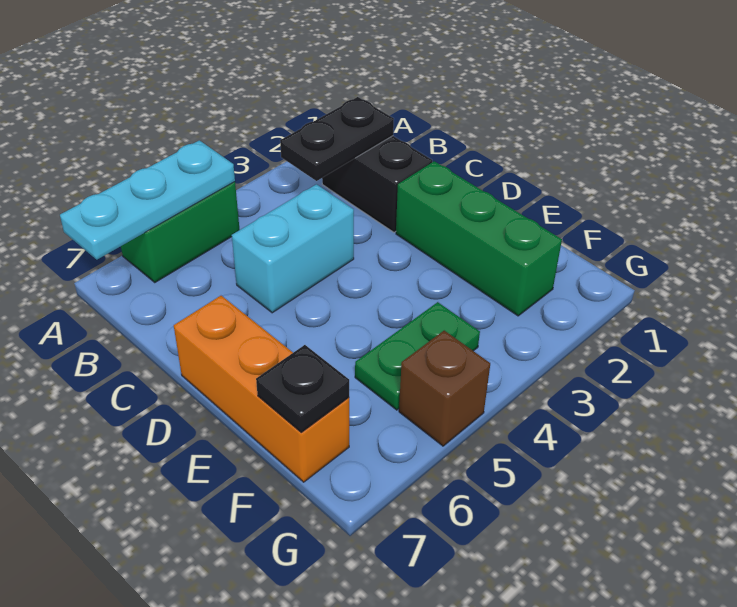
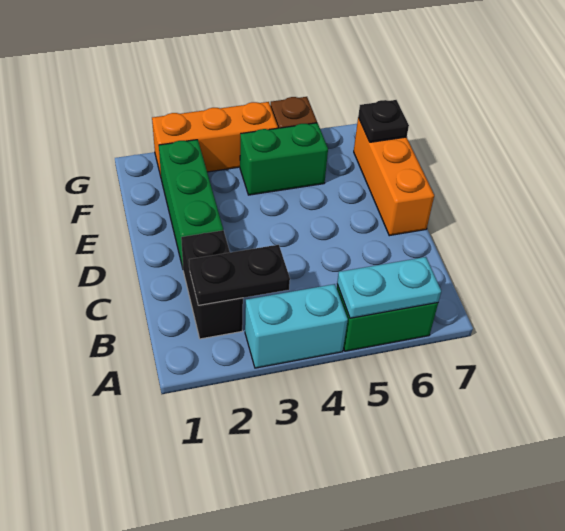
cyan plate A5:A7 level 2 -> cyan plate A5:A6 level 2
cyan brick C4:C5 level 1 -> cyan brick A3:A4 level 1
green plate F4:F5 level 1 -> green brick F4:F5 level 1
none -> orange brick G2:G4 level 1

